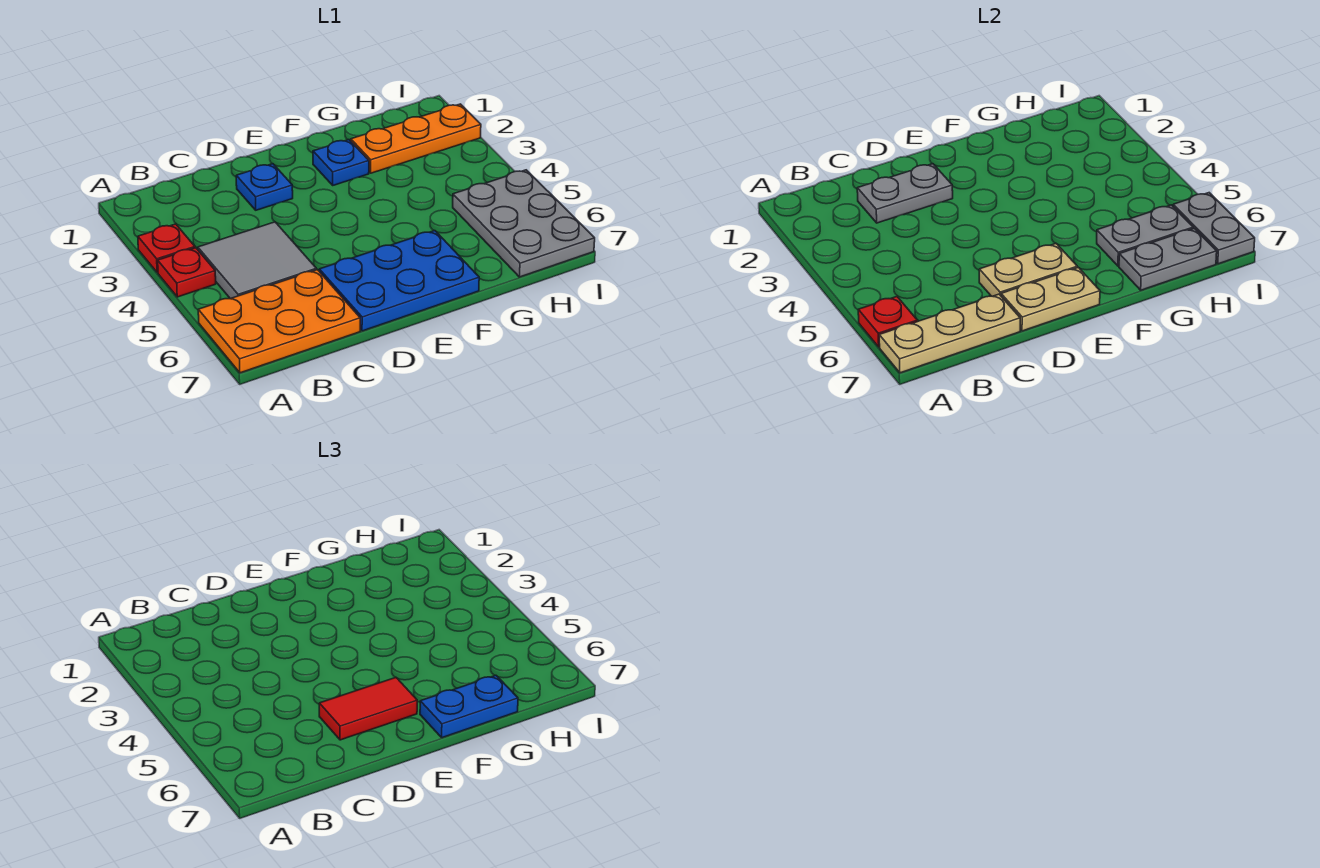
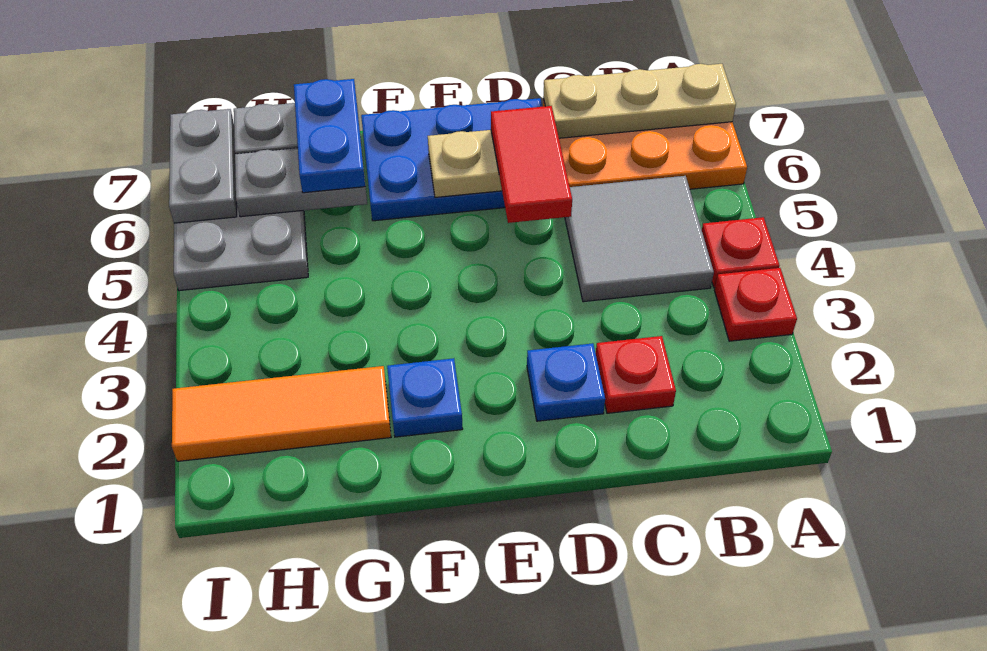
red plate A6 level 2 -> red plate C2 level 1
grey plate C2:D2 level 2 -> none
red tile D6:E6 level 3 -> red tile D5:D6 level 3
tan plate D7:E7 level 2 -> none
blue plate F7:G7 level 3 -> blue plate G6:G7 level 3
orange plate G2:I2 level 1 -> orange tile G2:I2 level 1

